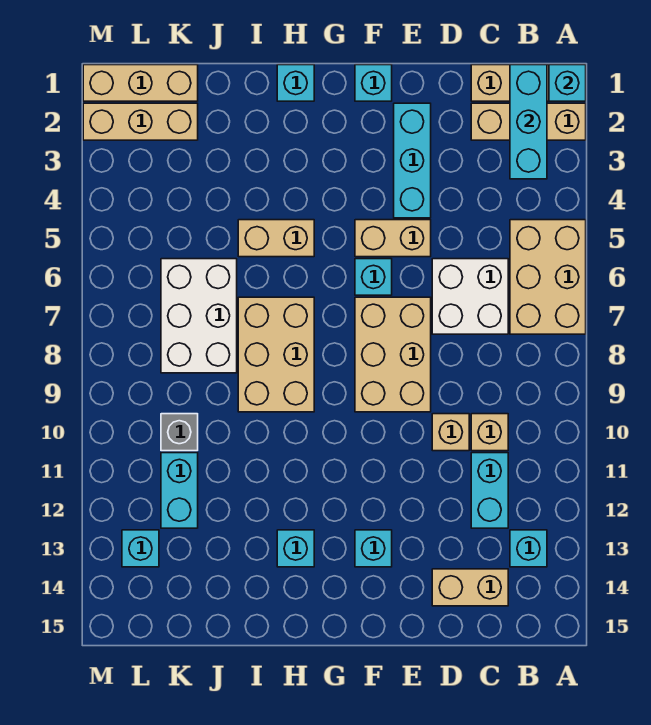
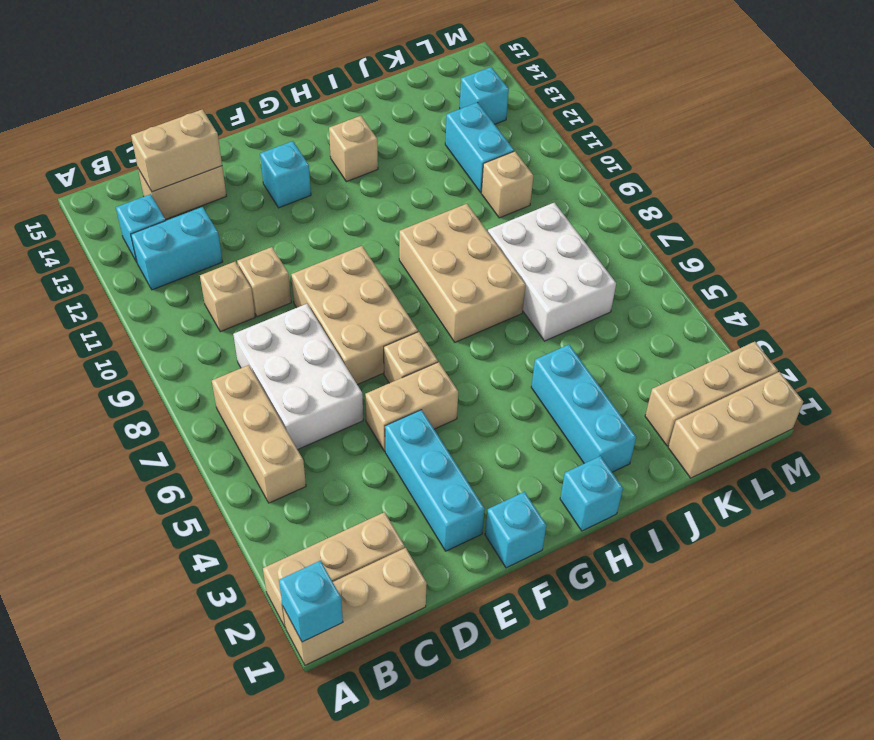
tan brick A5:B7 level 1 -> tan brick B5:B7 level 1
cyan brick B1:B3 level 2 -> cyan brick I2:I4 level 1
white brick C6:D7 level 1 -> white brick C6:D8 level 1
cyan brick C11:C12 level 1 -> cyan brick B12:C12 level 1
cyan brick F6 level 1 -> tan brick F6 level 1
tan brick H5:I5 level 1 -> tan brick C14:D14 level 2
cyan brick H13 level 1 -> tan brick H13 level 1
grey brick K10 level 1 -> tan brick K10 level 1

